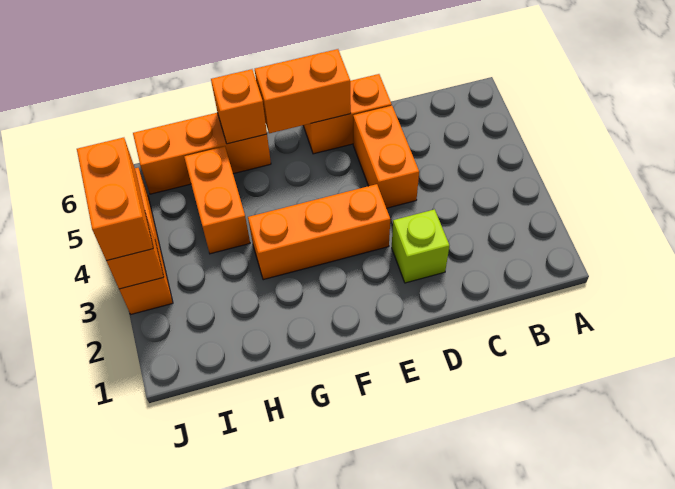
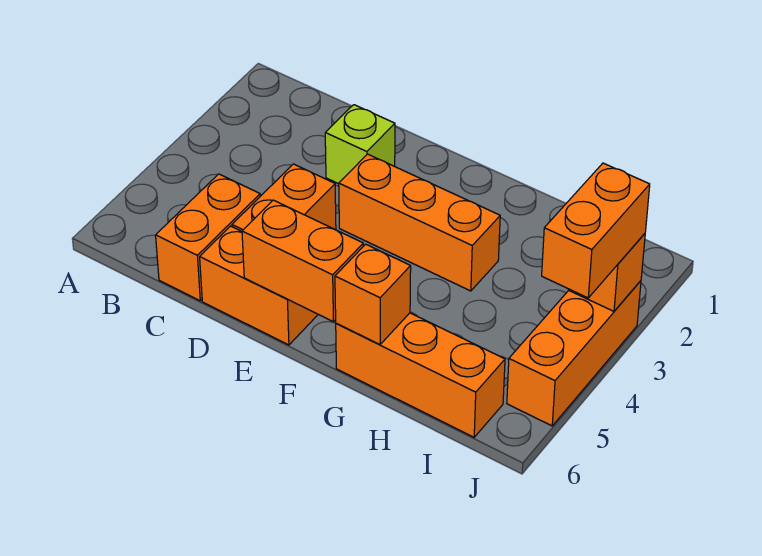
orange brick H4:H5 level 1 -> orange brick C5:C6 level 1

